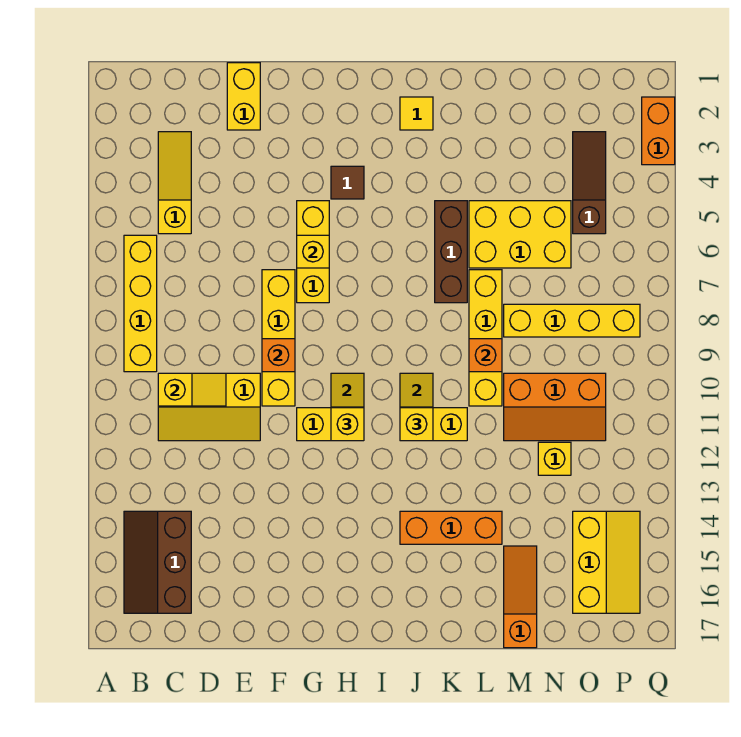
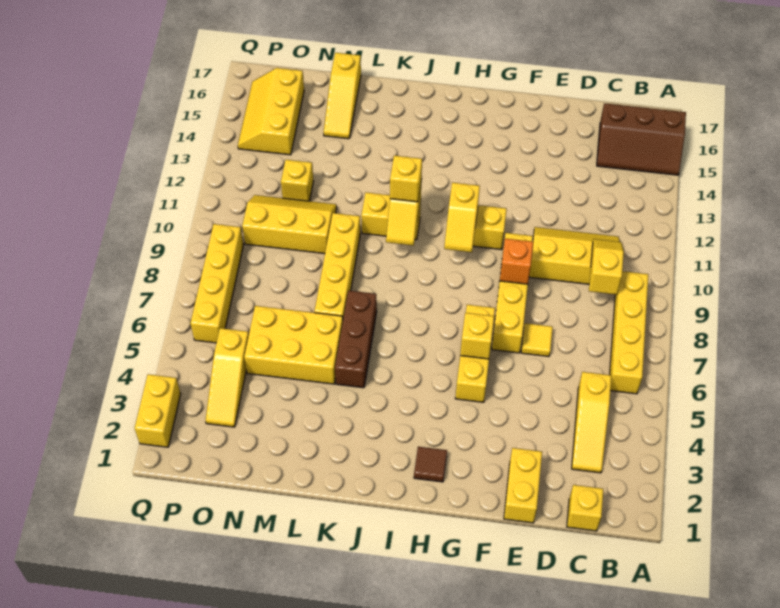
brown slope B14:C16 level 1 top C -> brown slope A15:C16 level 1 top 16
yellow slope C10:D10 level 2 top C -> yellow slope C9:C10 level 2 top 9
brown tile H4 level 1 -> brown tile H2 level 1
yellow brick H11 level 3 -> yellow brick C1 level 1
yellow tile J2 level 1 -> yellow tile E7 level 1
orange brick J14:L14 level 1 -> none
orange brick L9 level 2 -> none
yellow brick M8:P8 level 1 -> yellow brick P6:P9 level 1
orange slope M10:O11 level 1 top 10 -> yellow slope M10:O11 level 1 top 10
orange slope M15:M17 level 1 top 17 -> yellow slope M15:M17 level 1 top 17
brown slope O3:O5 level 1 top 5 -> yellow slope O3:O5 level 1 top 5
orange brick Q2:Q3 level 1 -> yellow brick Q2:Q3 level 1

